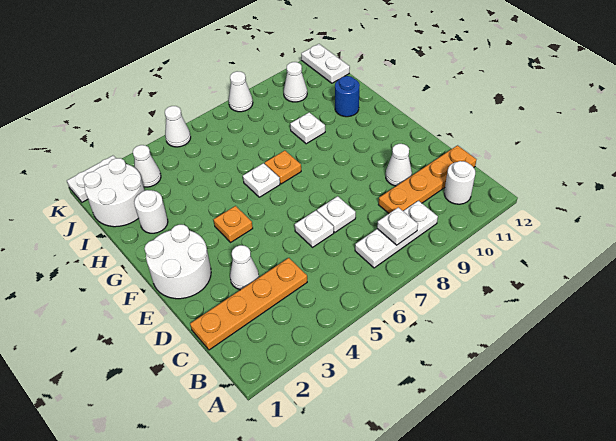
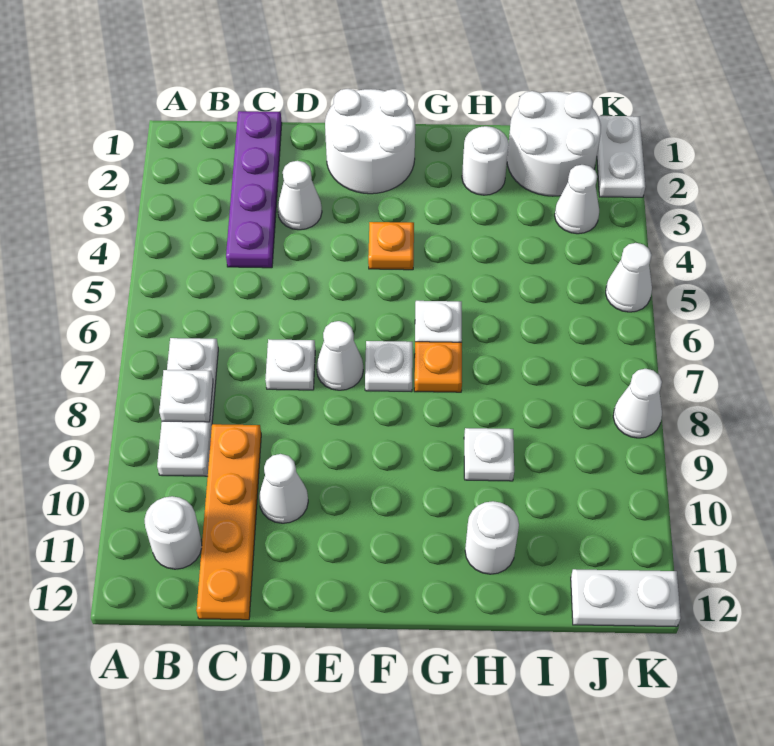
orange plate C1:C4 level 1 -> purple plate C1:C4 level 1
white plate D6 level 1 -> white plate F7 level 1
blue round brick H11 level 1 -> white round brick H11 level 1
white cone J10 level 1 -> white cone E7 level 1

